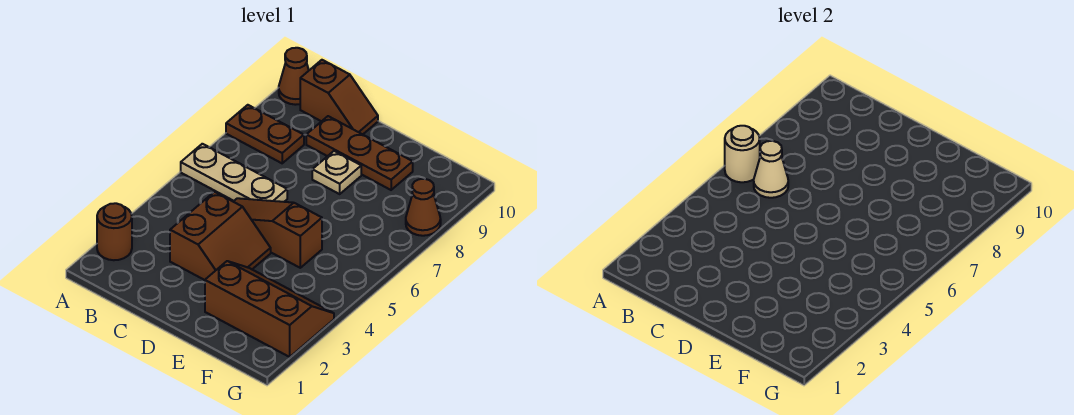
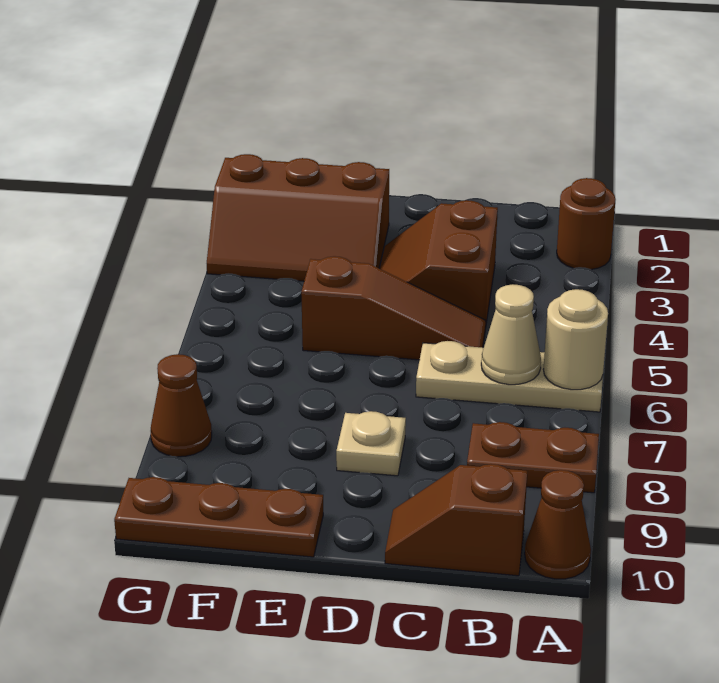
brown plate C9:E9 level 1 -> brown plate E10:G10 level 1

